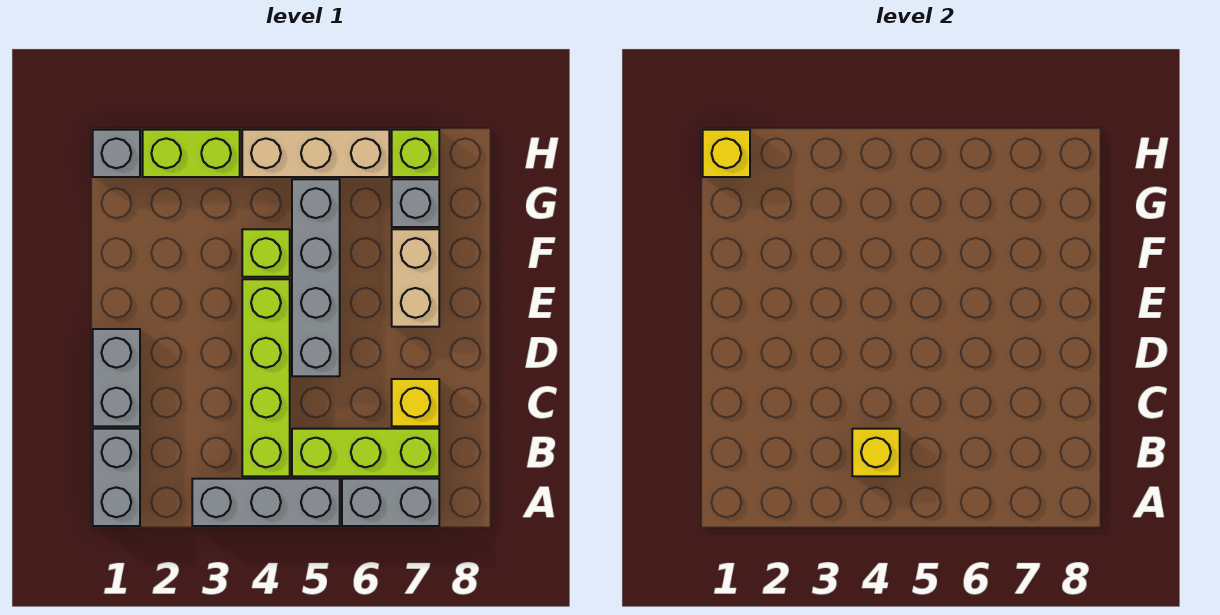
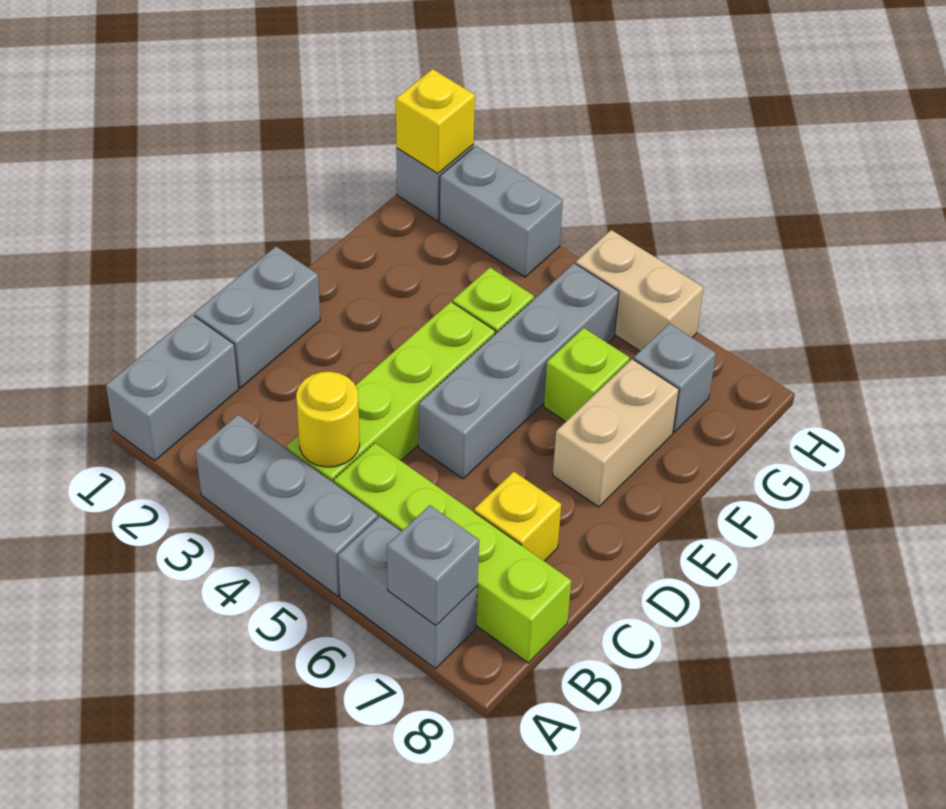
none -> grey brick A7 level 2
yellow brick B4 level 2 -> yellow round brick B4 level 2
lime brick B5:B7 level 1 -> lime brick B5:B8 level 1
lime brick H2:H3 level 1 -> grey brick H2:H3 level 1
tan brick H4:H6 level 1 -> tan brick H5:H6 level 1
lime brick H7 level 1 -> lime brick F6 level 1

